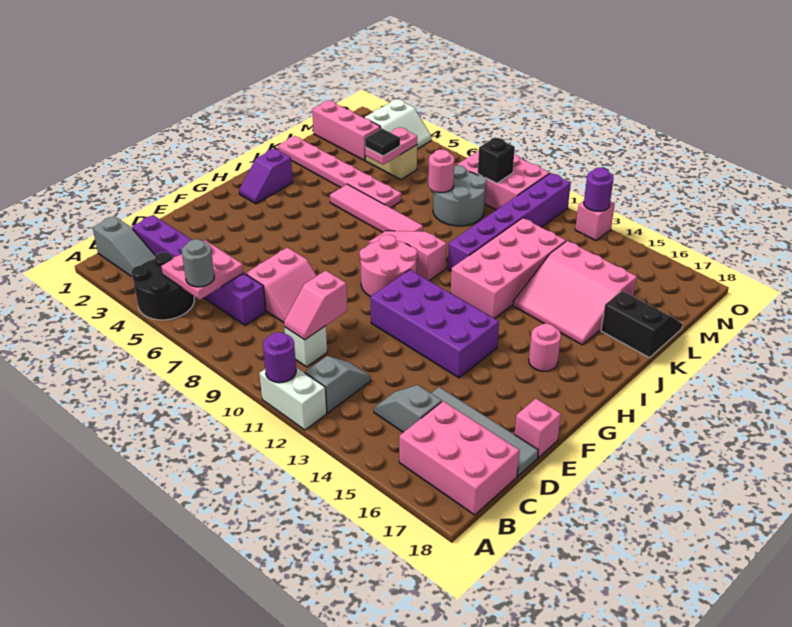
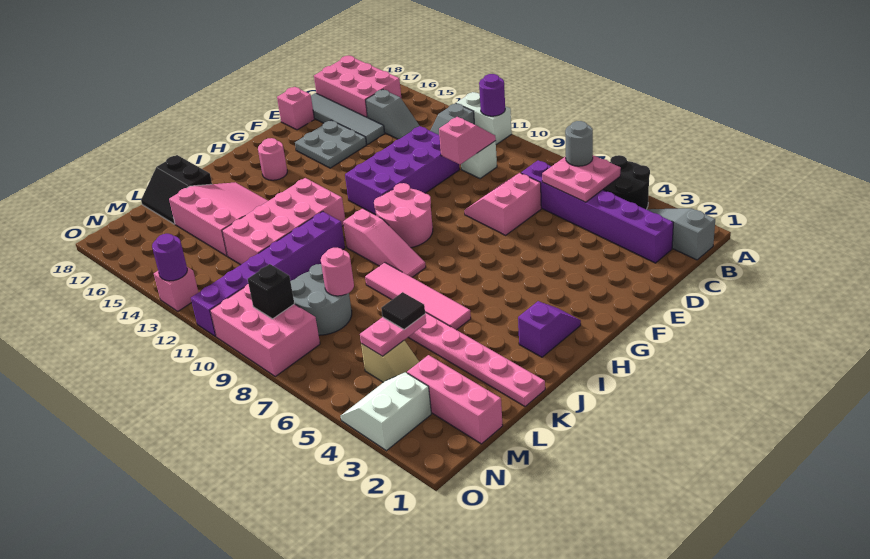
none -> grey plate E15:F16 level 1
purple brick F11:G14 level 1 -> purple brick D11:G12 level 1

